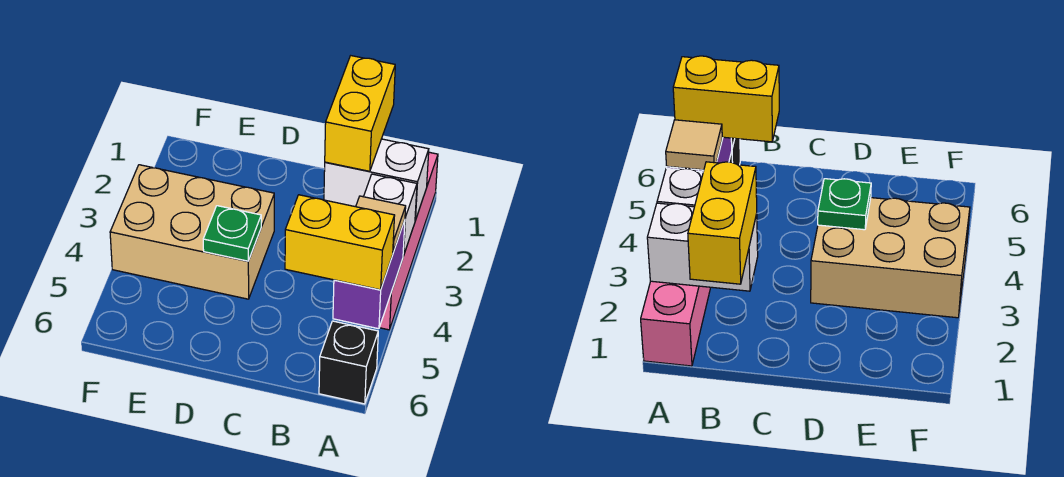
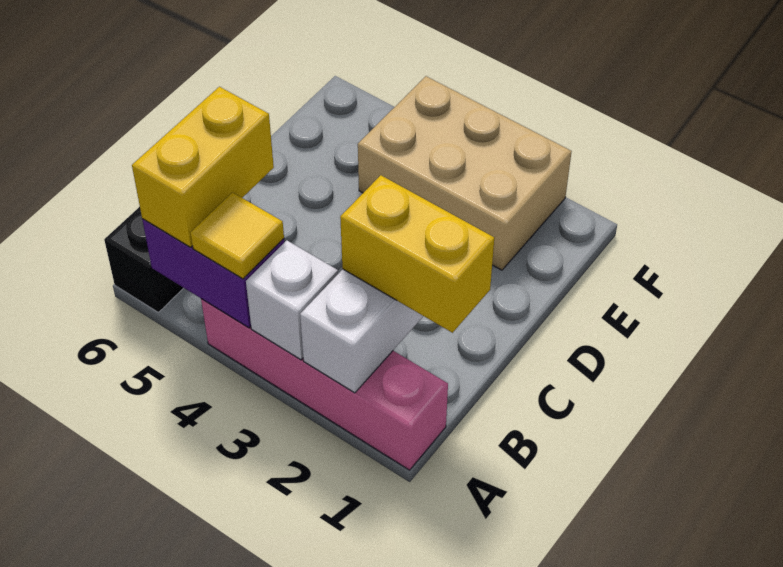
tan tile A4 level 3 -> yellow tile A4 level 3
tan brick D3:F4 level 1 -> tan brick E2:F4 level 1
green plate D4 level 2 -> none

